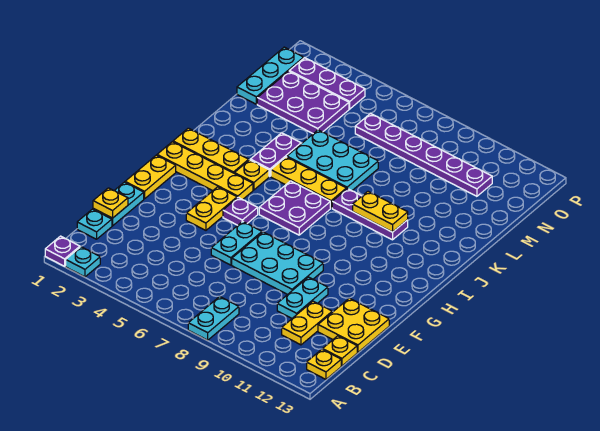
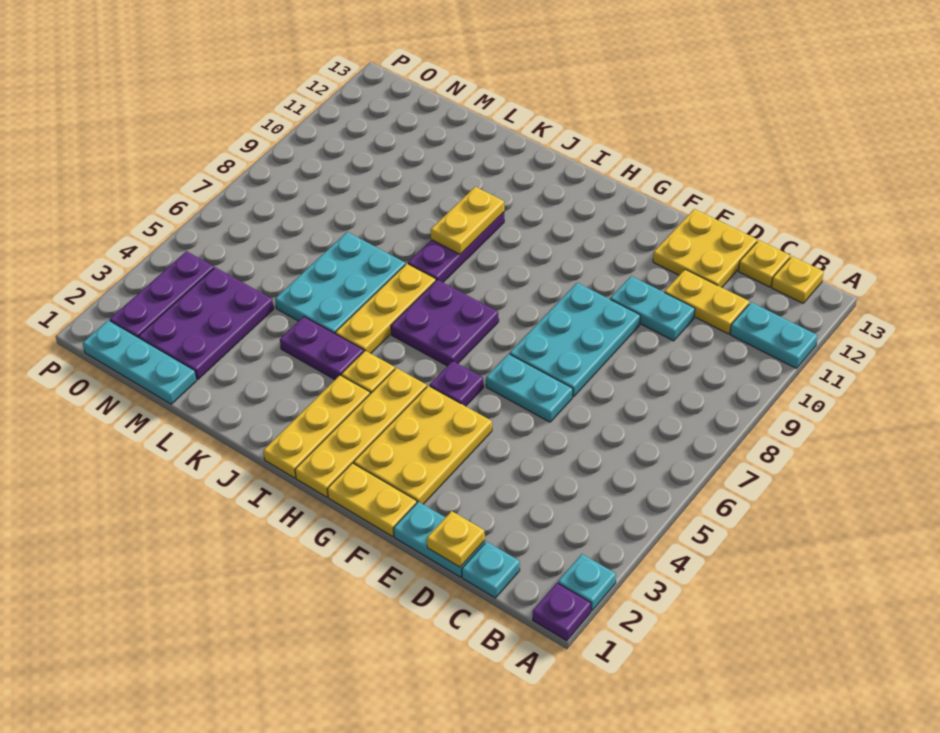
cyan plate A8:B8 level 1 -> cyan plate A11:B11 level 1
yellow plate F4:G4 level 1 -> yellow plate F2:G4 level 1
purple plate N6:N11 level 1 -> none

